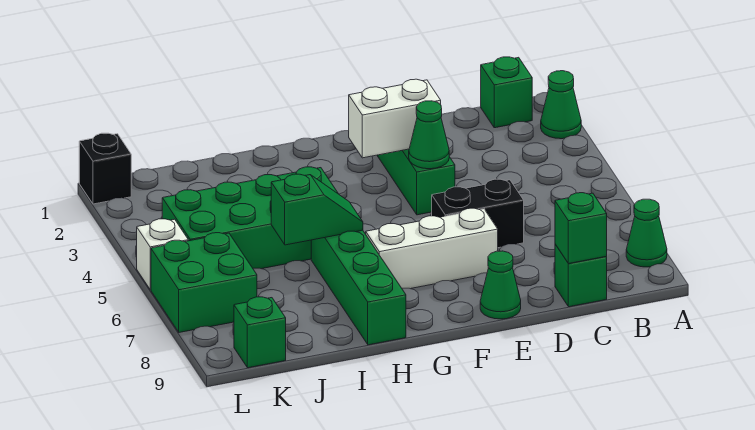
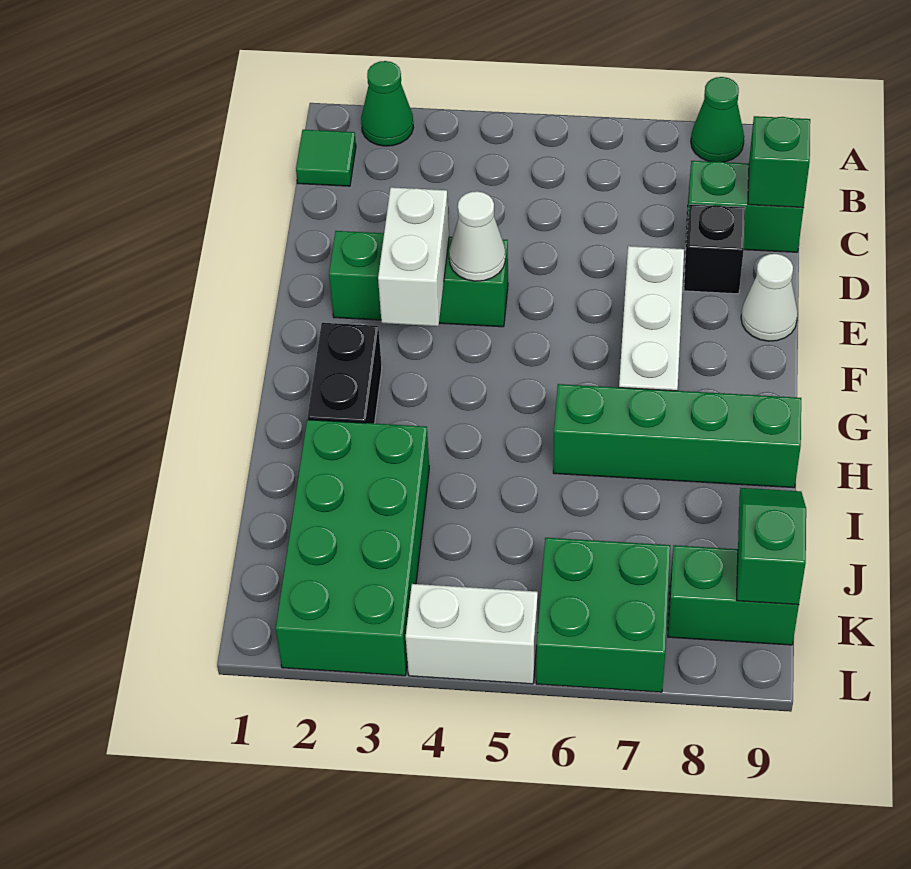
green brick B1 level 1 -> green tile B1 level 1
green brick C9 level 1 -> green brick C8:C9 level 1
black brick D6:E6 level 1 -> black brick G2:H2 level 1
green cone E4 level 2 -> white cone E4 level 2
green cone E9 level 1 -> white cone E9 level 1
green brick H4:K5 level 1 -> green brick I2:L3 level 1
green slope H6:I6 level 2 top I -> green slope J9:K9 level 2 top K
green brick K9 level 1 -> green brick K8:K9 level 1
black brick L1 level 1 -> black brick D8 level 1
white brick L5 level 1 -> white brick L4:L5 level 1

